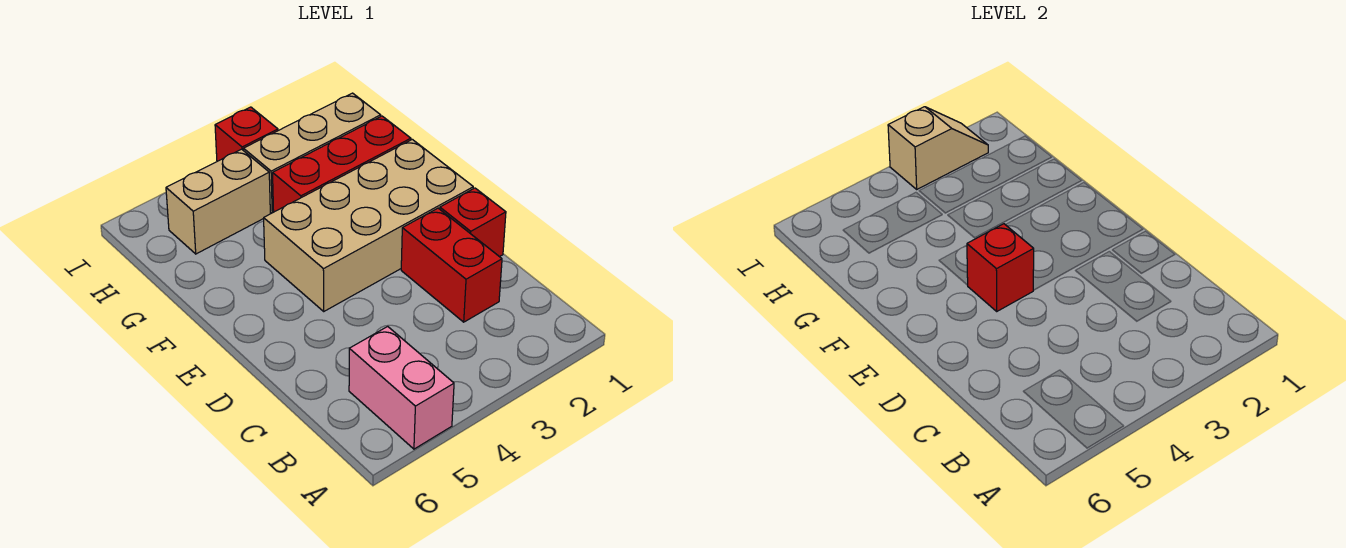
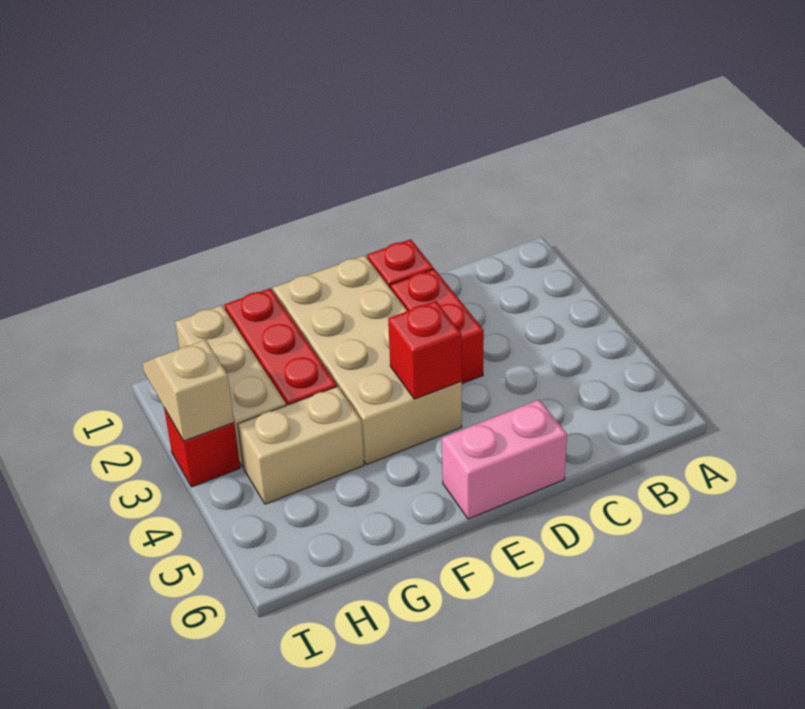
pink brick A5:B5 level 1 -> pink brick D6:E6 level 1
red brick C2:D2 level 1 -> red brick D2:D3 level 1
tan brick H4:H5 level 1 -> tan brick G4:H4 level 1

